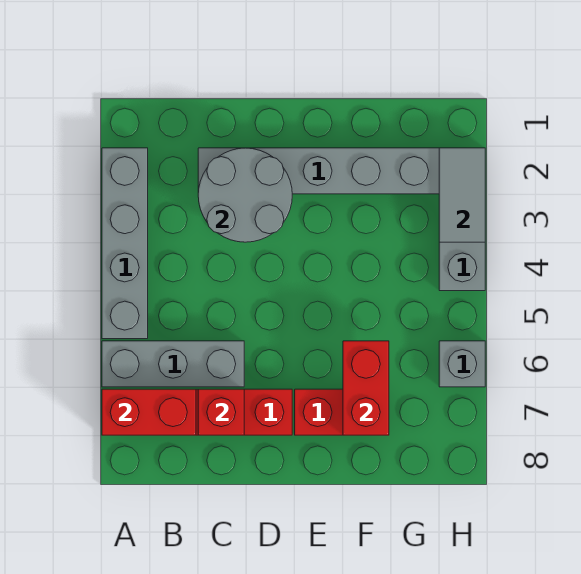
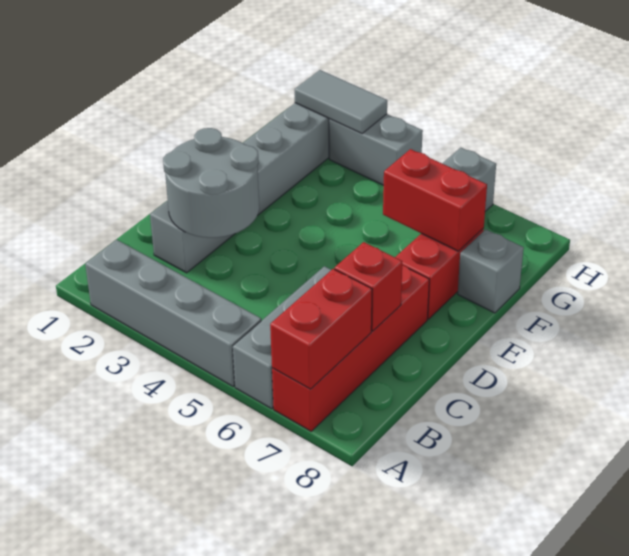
none -> grey brick F8 level 1

